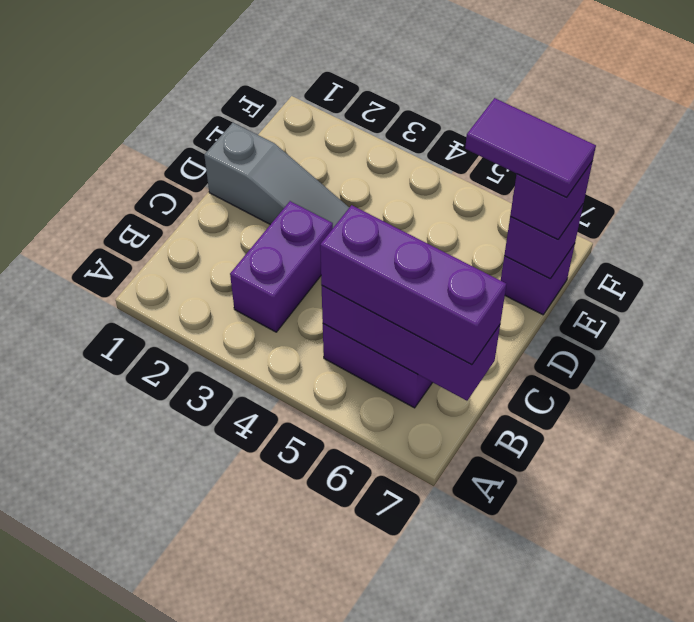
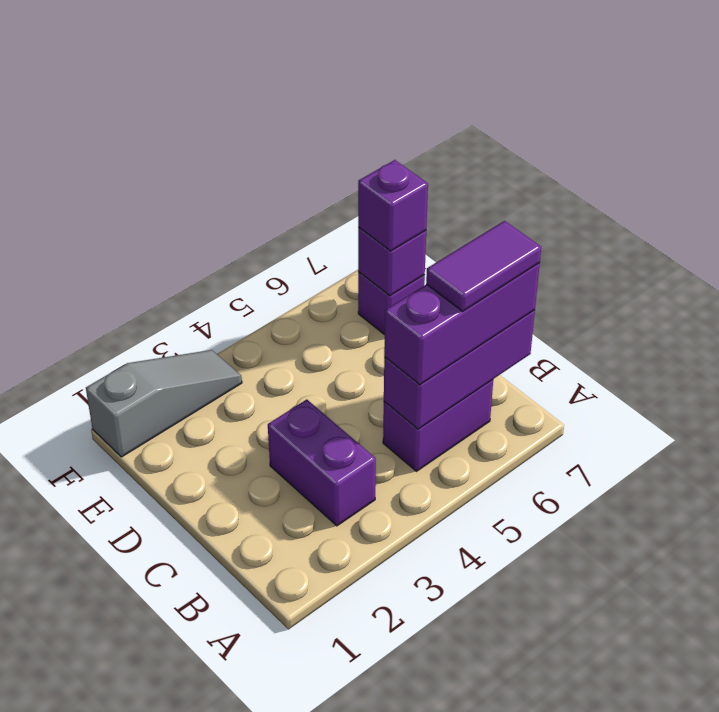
grey slope D1:D3 level 1 top 1 -> grey slope F1:F3 level 1 top 1
purple tile E6:E7 level 4 -> purple tile B6:B7 level 4

